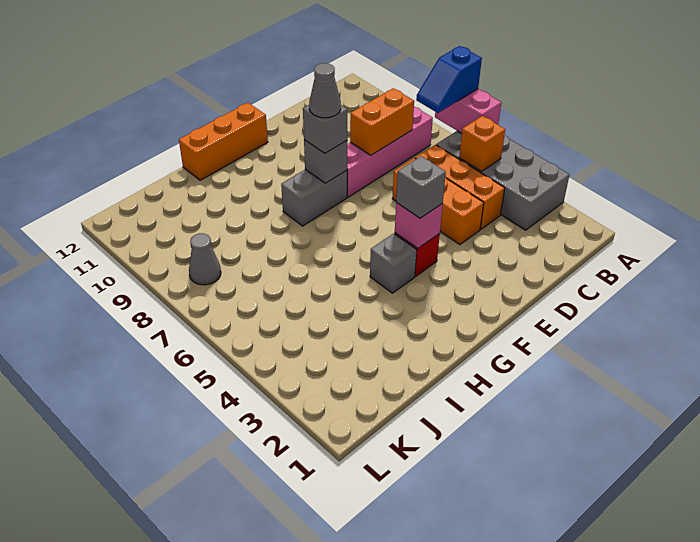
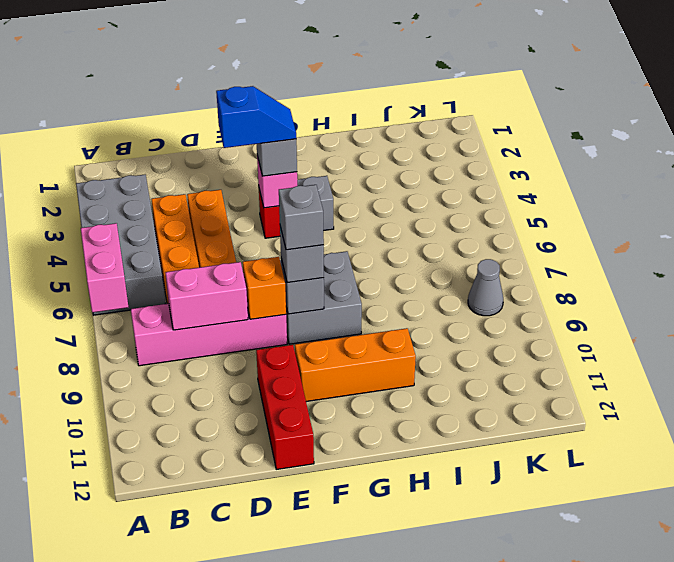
blue slope A7:B7 level 3 top A -> blue slope E4:F4 level 4 top E
orange brick B5 level 2 -> orange brick E8 level 2
orange brick C8:D8 level 2 -> pink brick C8:D8 level 2
none -> red brick E10:E12 level 1
grey brick F8:G8 level 1 -> grey brick F7:G8 level 1
grey cone F8 level 4 -> grey brick F8 level 4
orange brick F12:H12 level 1 -> orange brick F10:H10 level 1

